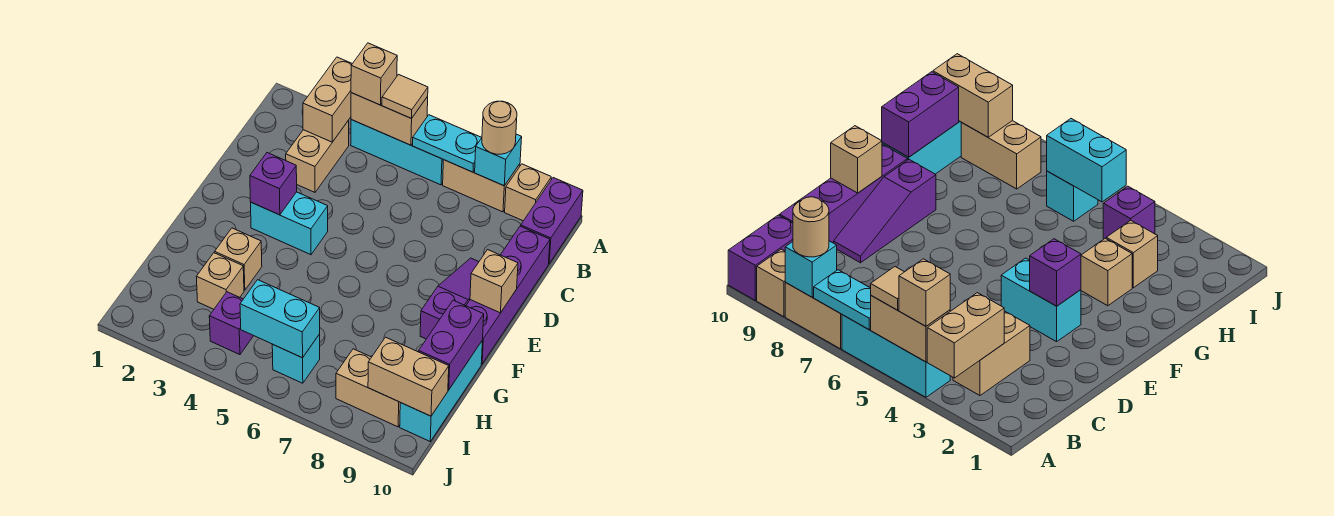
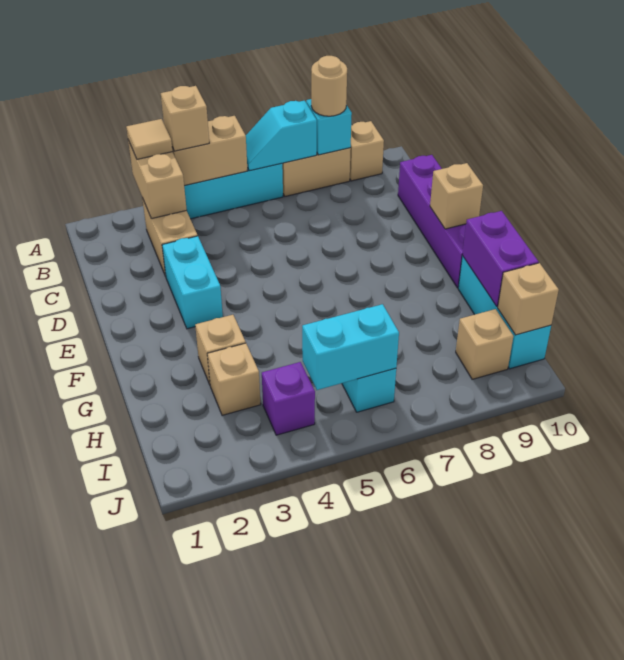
tan tile A5 level 3 -> tan tile A3 level 3
cyan plate A6:A7 level 2 -> cyan slope A6:A7 level 2 top 7
purple brick A10:B10 level 1 -> none
purple slope D9:F9 level 1 top F -> none
cyan brick E3:E4 level 1 -> cyan brick D3:E3 level 1
purple brick E3 level 2 -> none
tan brick I8:I9 level 1 -> tan brick I9 level 1
tan brick I9:I10 level 2 -> tan brick I10 level 2

